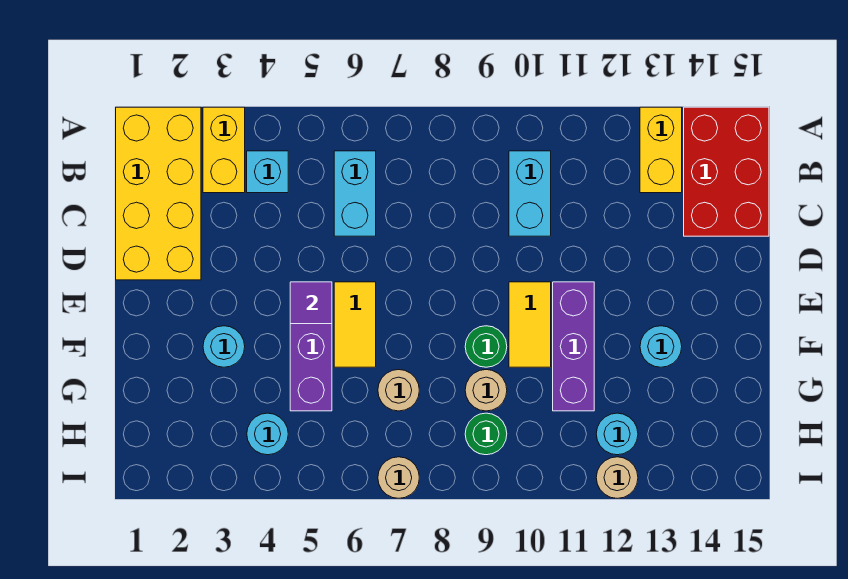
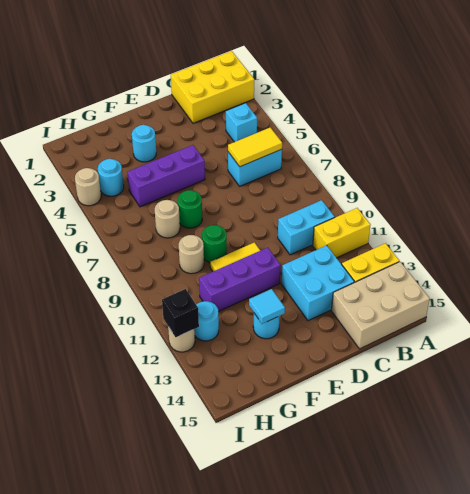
yellow brick A1:D2 level 1 -> yellow brick A1:C2 level 1
yellow brick A3:B3 level 1 -> yellow brick A11:B11 level 1
red brick A14:C15 level 1 -> tan brick A14:C15 level 1
none -> cyan brick C12:D13 level 1
purple tile E5 level 2 -> none
yellow tile E6:F6 level 1 -> yellow tile B6:C6 level 2
none -> cyan tile F13 level 2
green round brick H9 level 1 -> green round brick F7 level 1
tan round brick I7 level 1 -> tan round brick I4 level 1
none -> black brick I12 level 2

